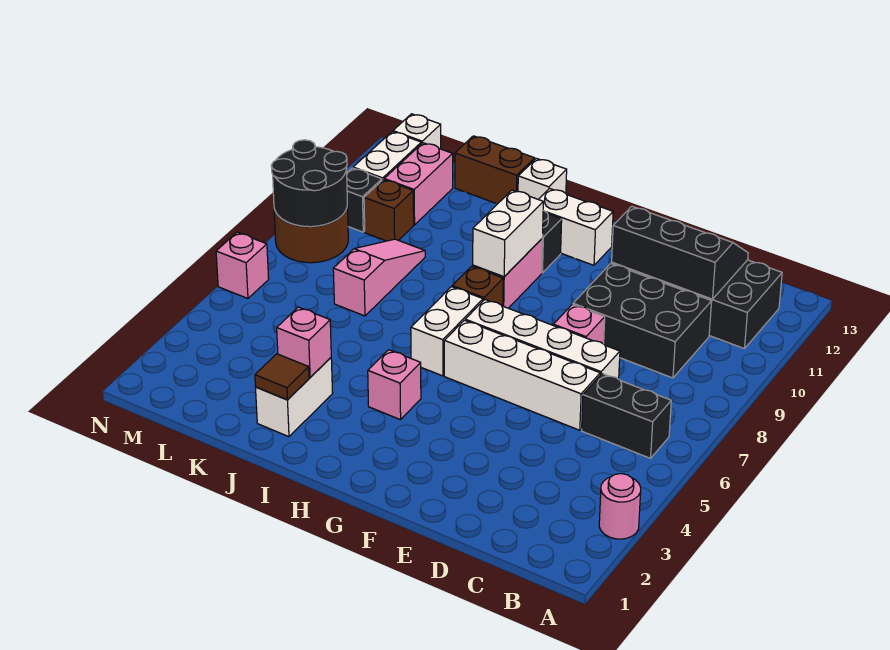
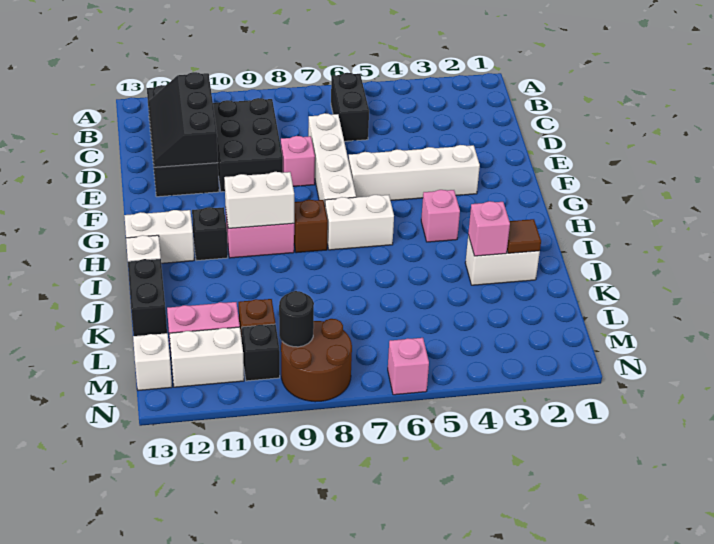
pink round brick A3 level 1 -> none
white brick D6:G6 level 1 -> white brick F3:F6 level 1
white brick G12:H12 level 1 -> white brick H12:H13 level 1
brown brick J13:K13 level 1 -> black brick J13:K13 level 1
pink slope K7:K9 level 1 top 7 -> none
black round brick M8:N9 level 2 -> black round brick M9 level 2

